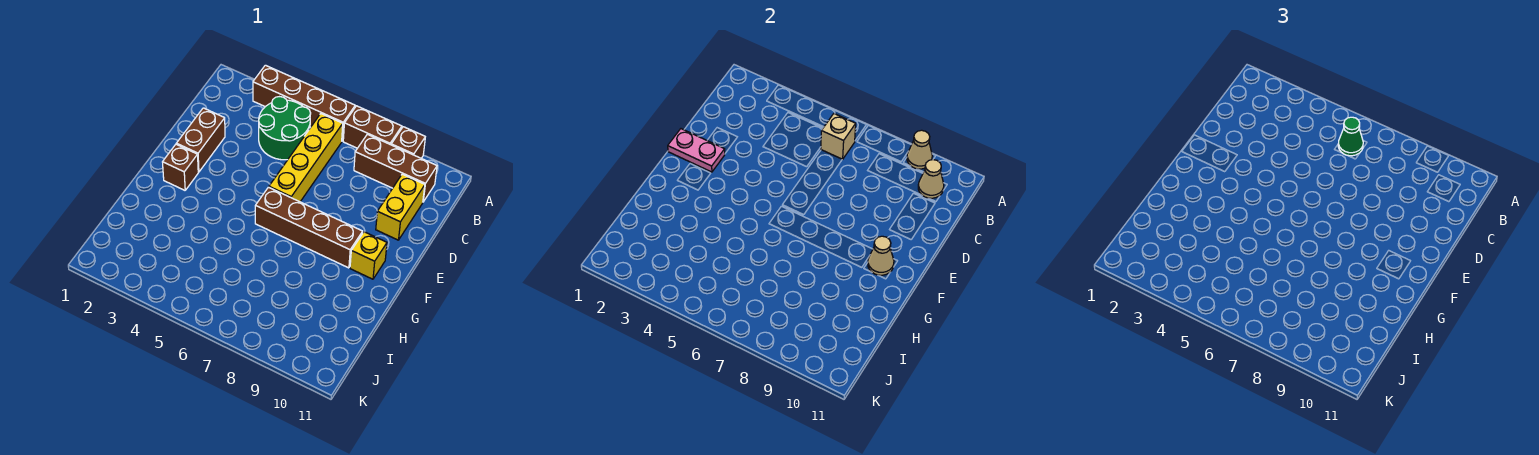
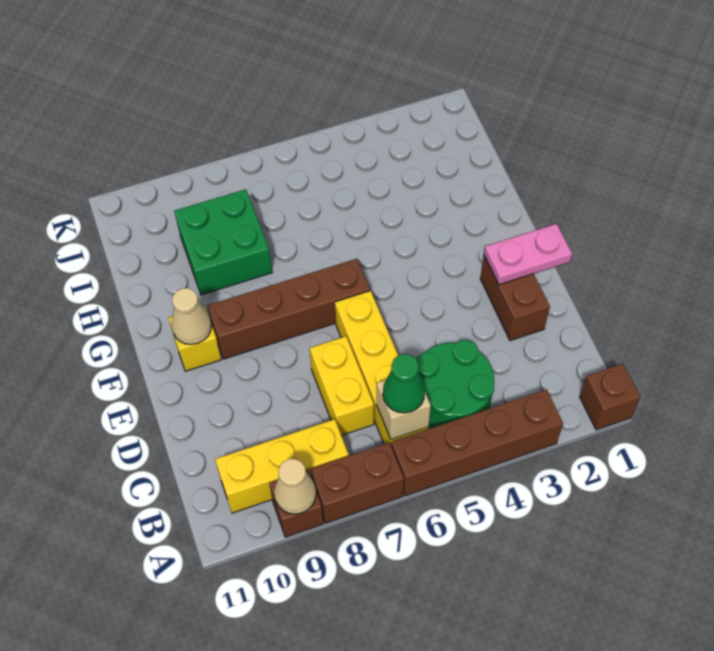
brown brick B8:B10 level 1 -> yellow brick B8:B10 level 1
tan cone B10 level 2 -> none
yellow brick C10:D10 level 1 -> yellow brick C7:D7 level 1
brown brick F2 level 1 -> brown brick A1 level 1
none -> green brick H8:I9 level 1

